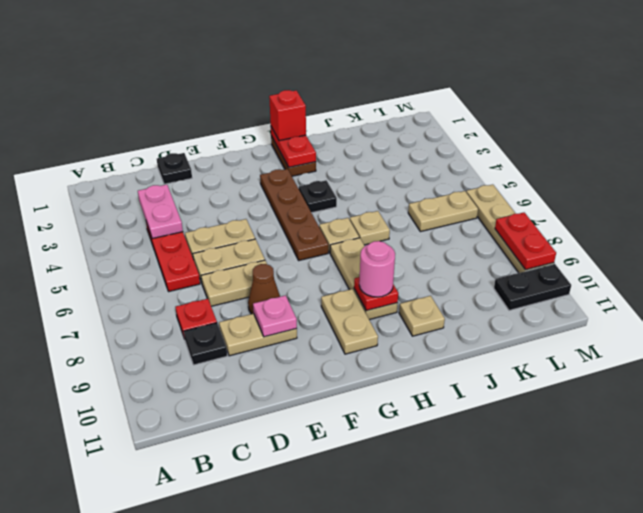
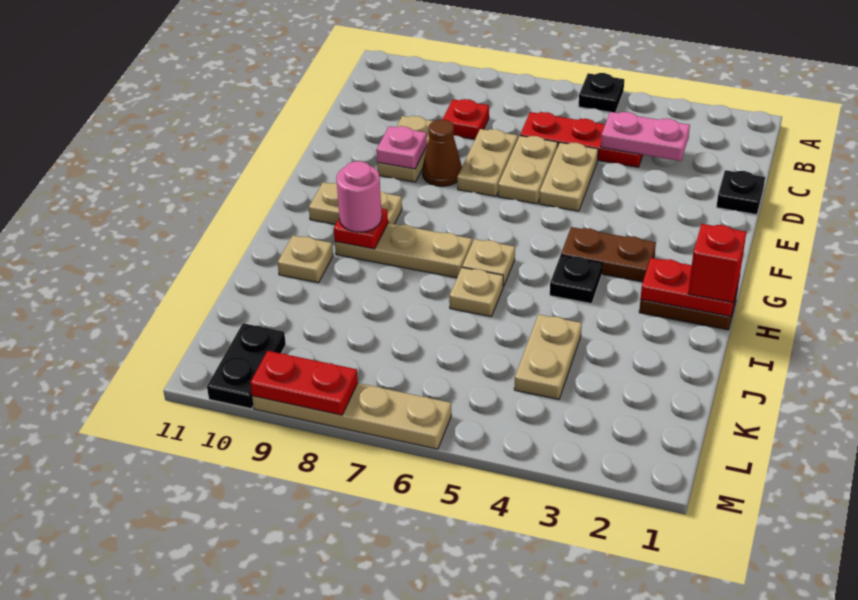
black plate C9 level 1 -> black plate A5 level 1
brown plate G3:G6 level 1 -> brown plate G3:G4 level 1
tan plate K6:L6 level 1 -> tan plate J4:K4 level 1

